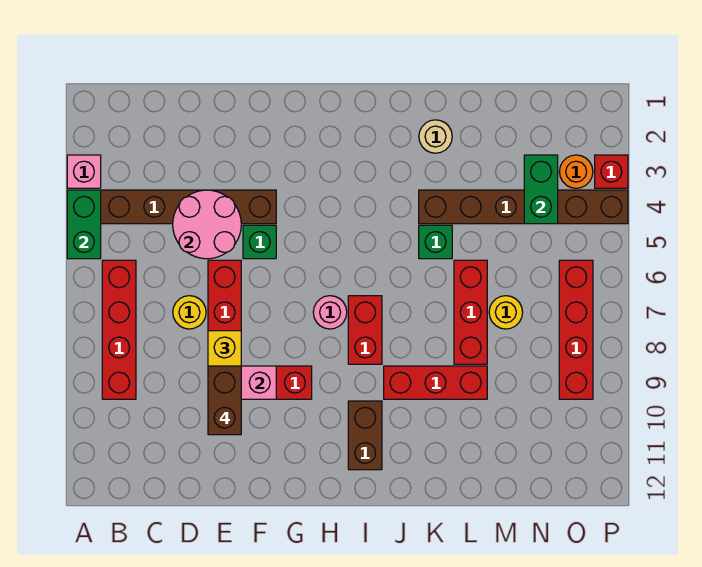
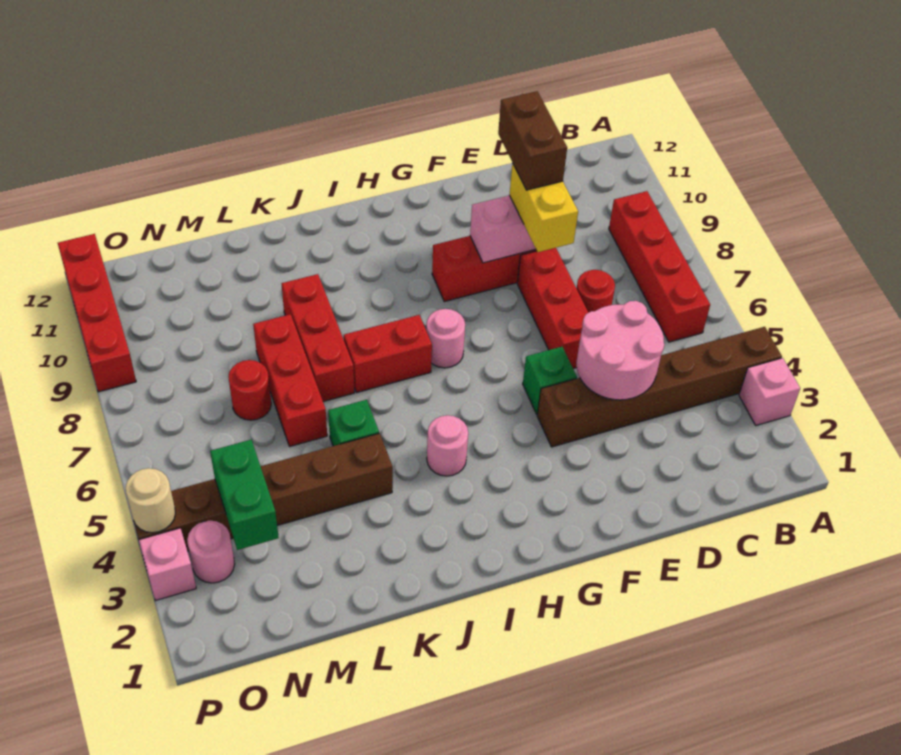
green brick A4:A5 level 2 -> none
yellow round brick D7 level 1 -> red round brick D7 level 1
none -> pink round brick I4 level 1
red brick I7:I8 level 1 -> red brick I7:J7 level 1
brown brick I10:I11 level 1 -> none
red brick J9:L9 level 1 -> red brick K7:K9 level 1
tan round brick K2 level 1 -> tan round brick P4 level 2
yellow round brick M7 level 1 -> red round brick M7 level 1
orange round brick O3 level 1 -> pink round brick O3 level 1
red brick O6:O9 level 1 -> red brick P9:P12 level 1
red brick P3 level 1 -> pink brick P3 level 1

